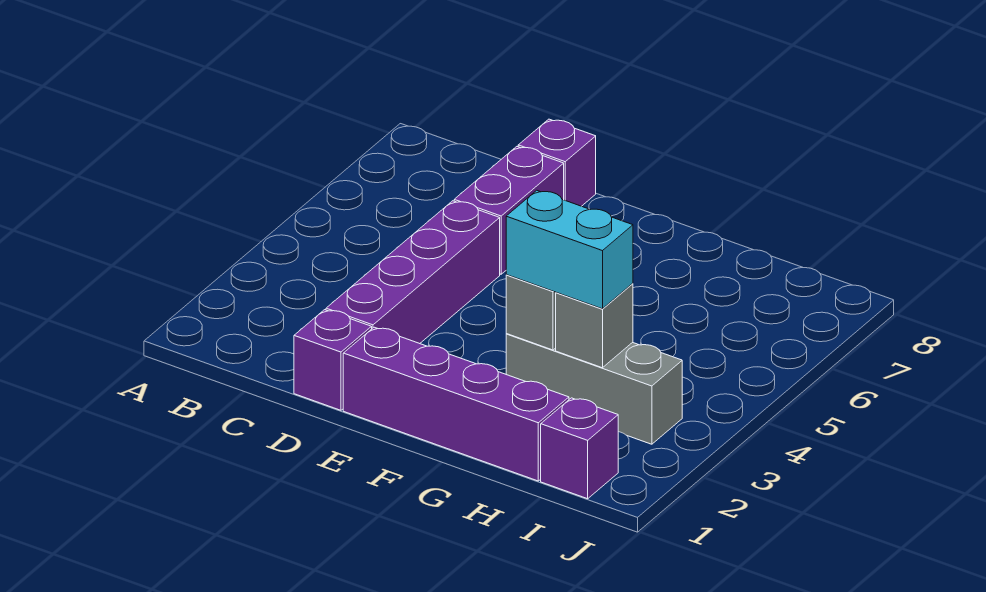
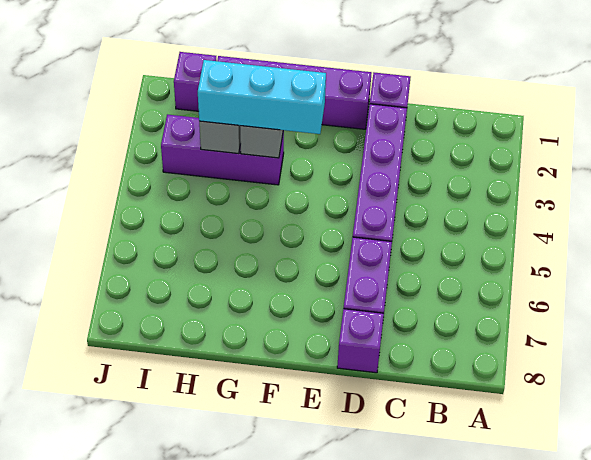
grey brick G3:I3 level 1 -> purple brick G3:I3 level 1
cyan brick G3:H3 level 3 -> cyan brick F3:H3 level 3

